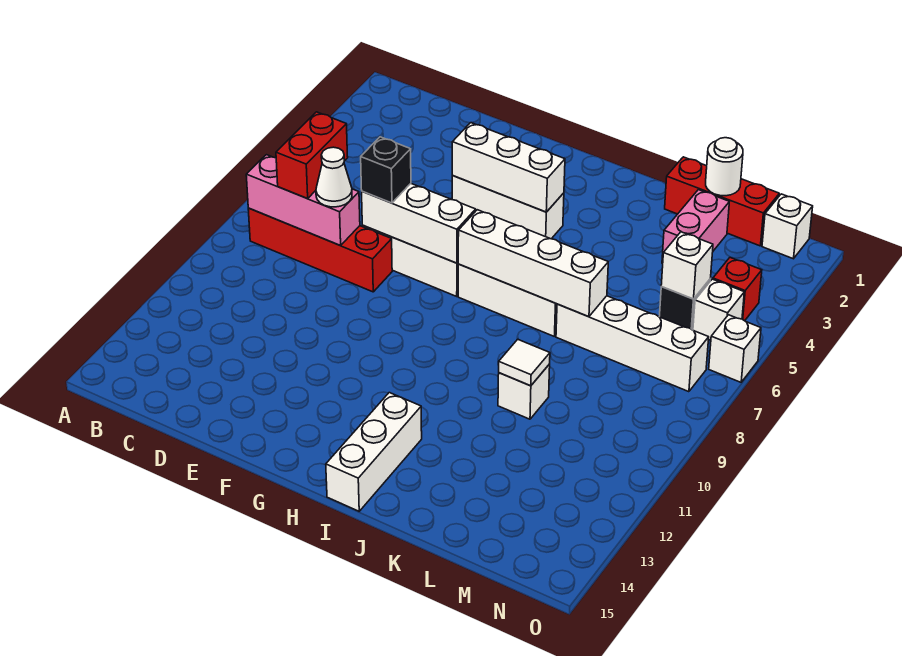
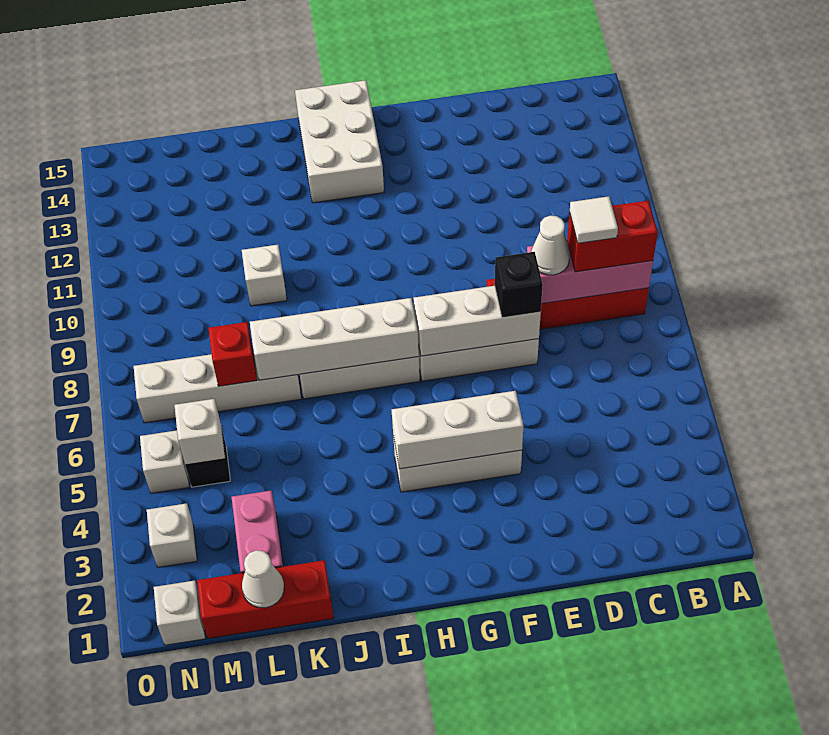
red brick C7:C8 level 3 -> red brick B8:C8 level 3
white brick I13:I15 level 1 -> white brick H13:I15 level 1
white tile K10 level 2 -> white tile C8 level 4
white round brick L1 level 2 -> white cone L1 level 2
red brick N4 level 1 -> red brick L7 level 2
white brick O6 level 1 -> white brick N3 level 1

